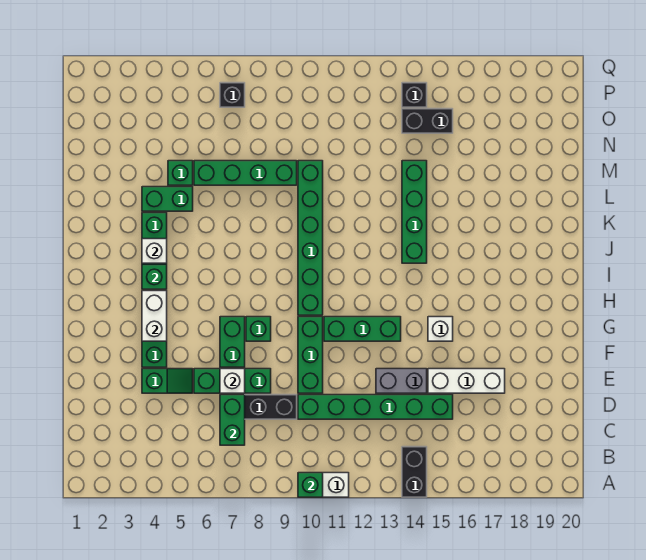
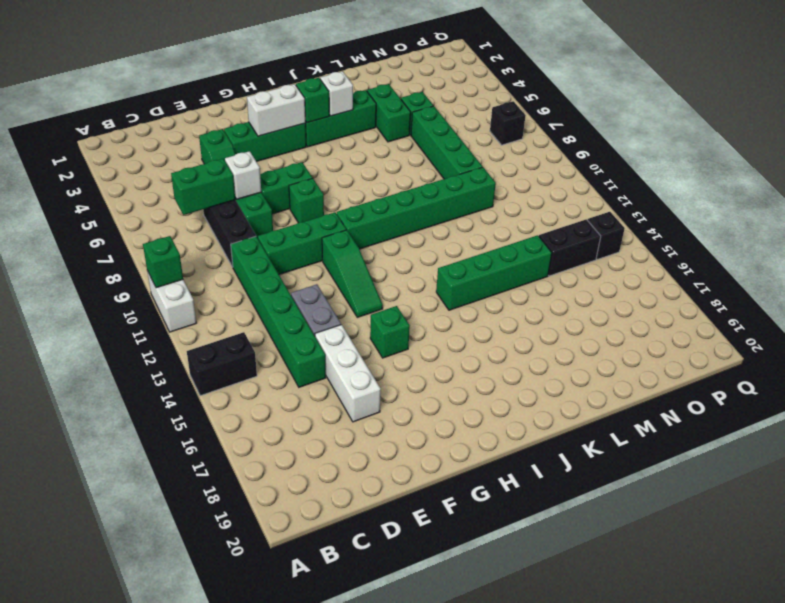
green brick G11:G13 level 1 -> green slope G11:G13 level 1 top 11
white brick G15 level 1 -> green brick G15 level 1
black brick O14:O15 level 1 -> black brick N14:O14 level 1

